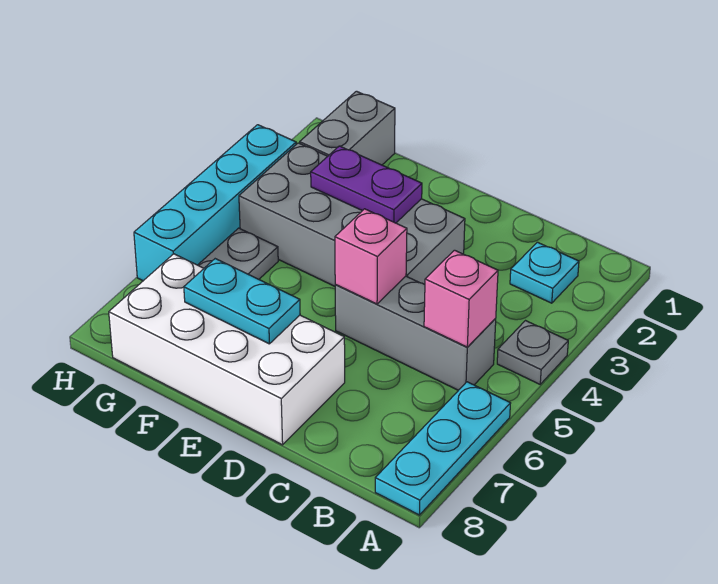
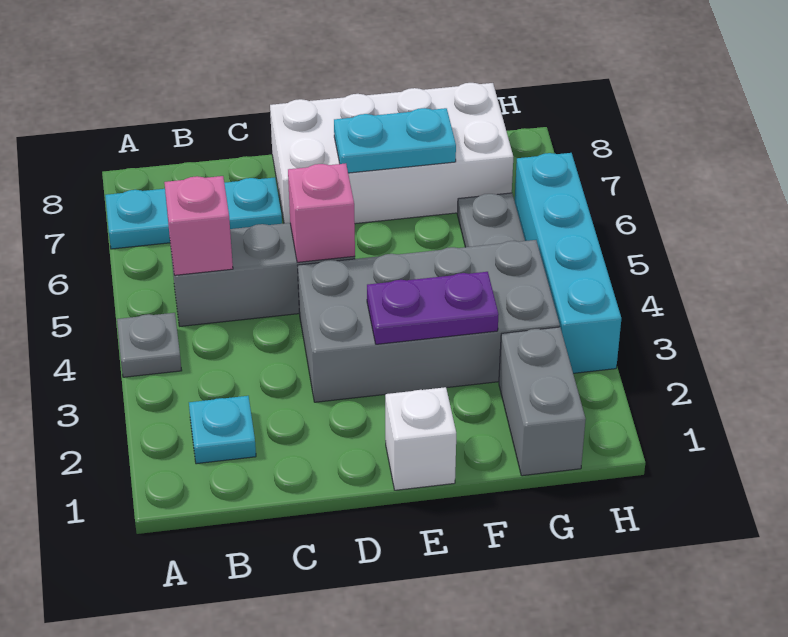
cyan plate A6:A8 level 1 -> cyan plate A7:C7 level 1
none -> white brick E1 level 1

